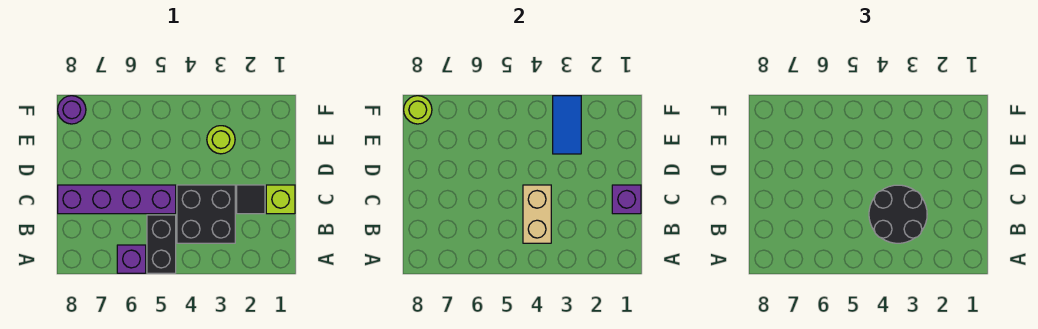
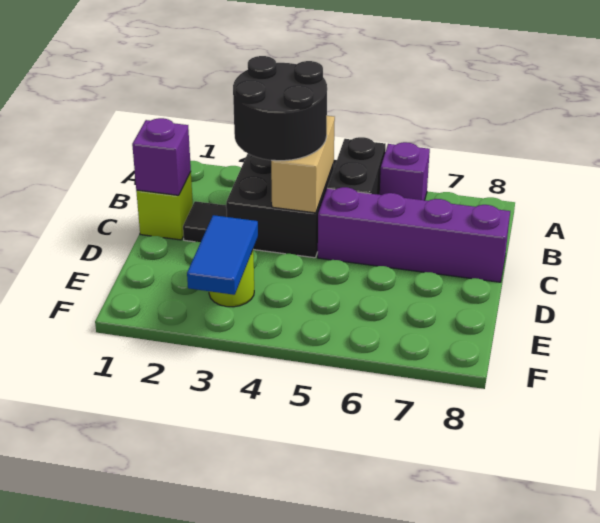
purple round brick F8 level 1 -> none
lime round brick F8 level 2 -> none

